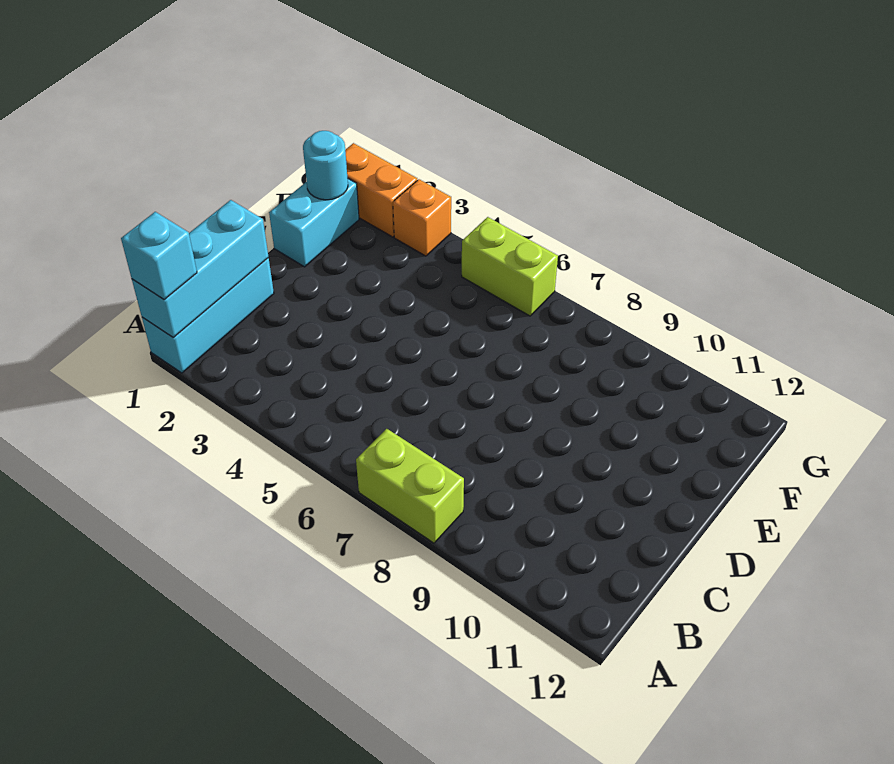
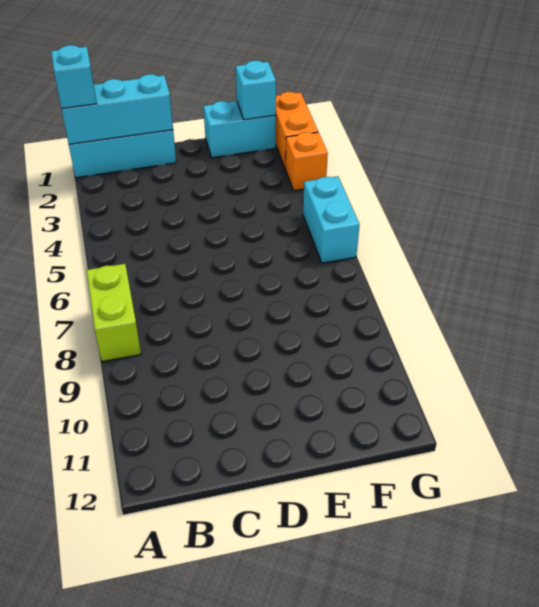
cyan round brick F1 level 2 -> cyan brick F1 level 2
lime brick G5:G6 level 1 -> cyan brick G5:G6 level 1

